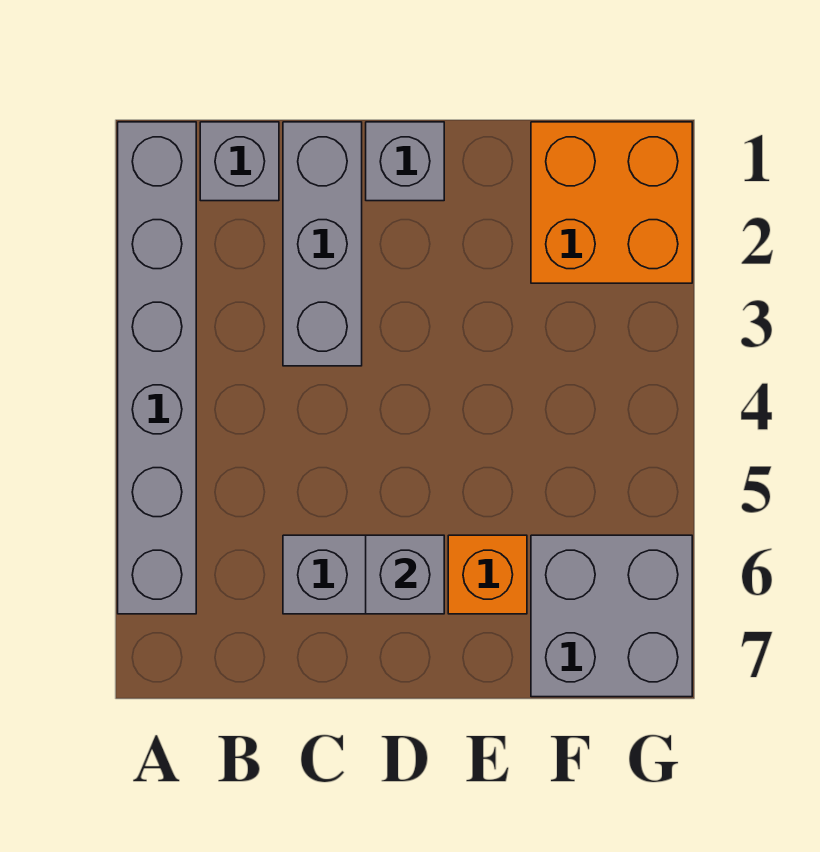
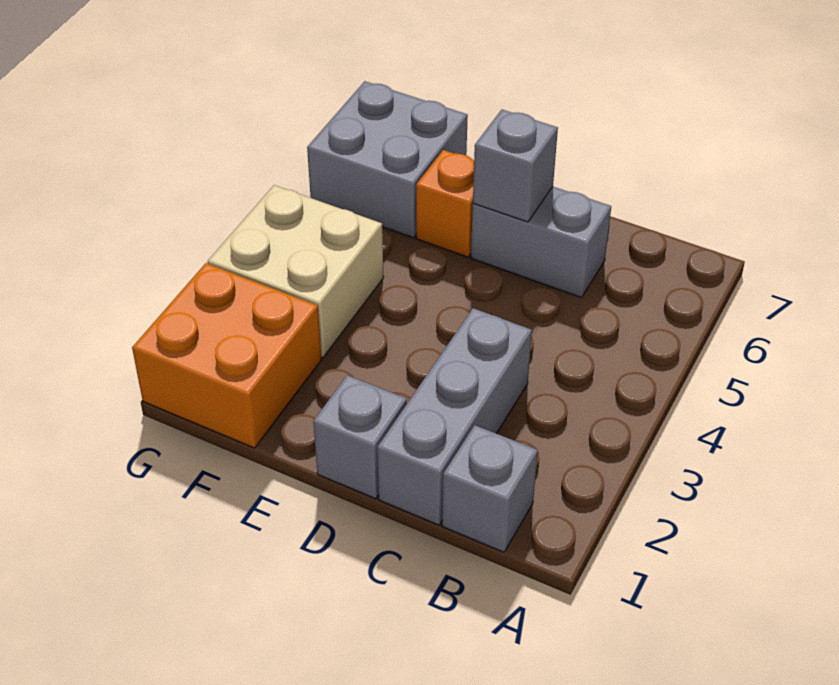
grey brick A1:A6 level 1 -> none
none -> tan brick F3:G4 level 1

